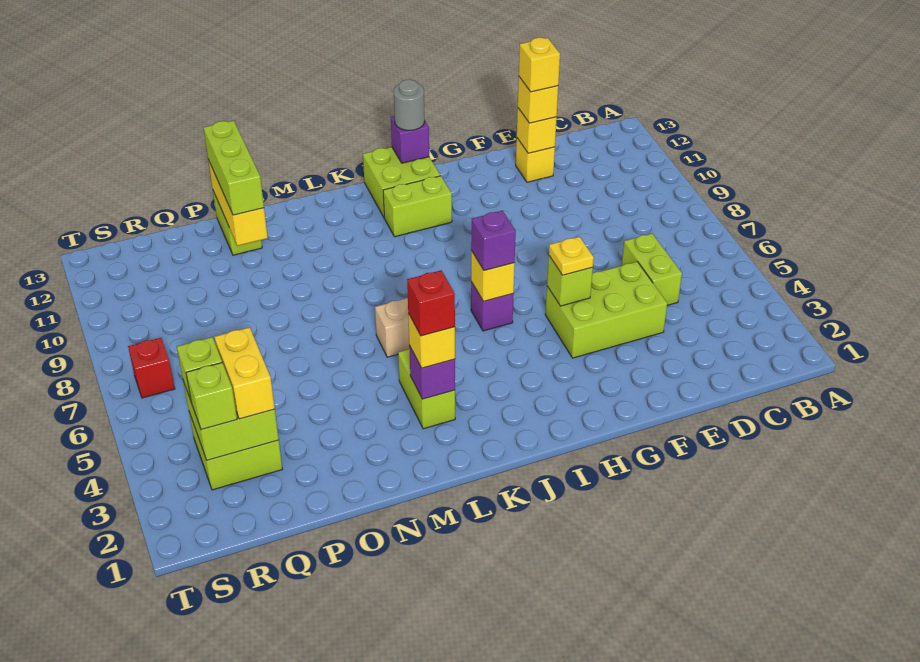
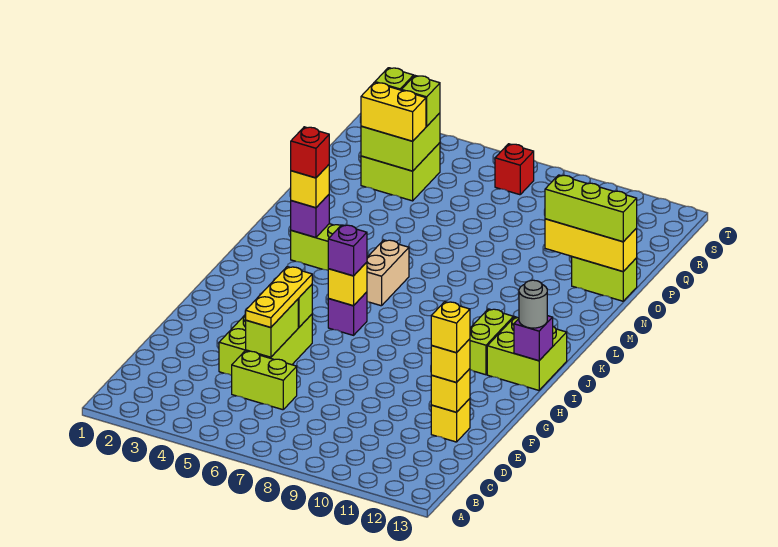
none -> lime brick E5:F5 level 2
yellow plate G5 level 3 -> yellow plate E5:G5 level 3

